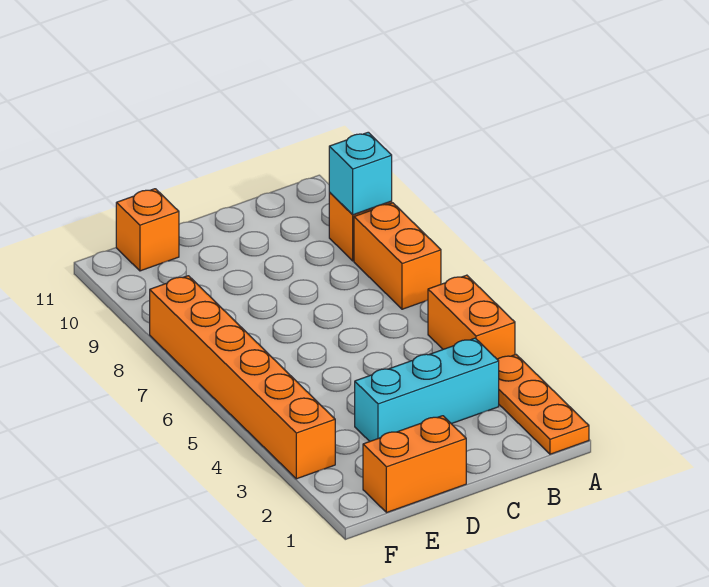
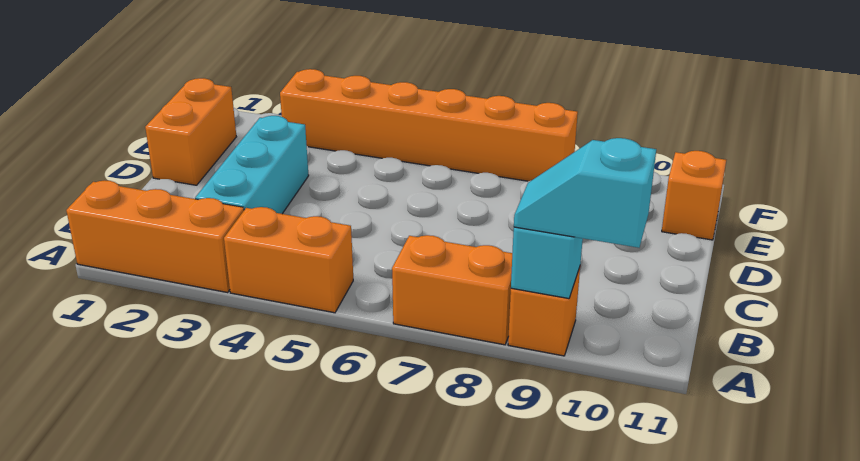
orange plate A1:A3 level 1 -> orange brick A1:A3 level 1
none -> cyan slope A9:A10 level 3 top 10

